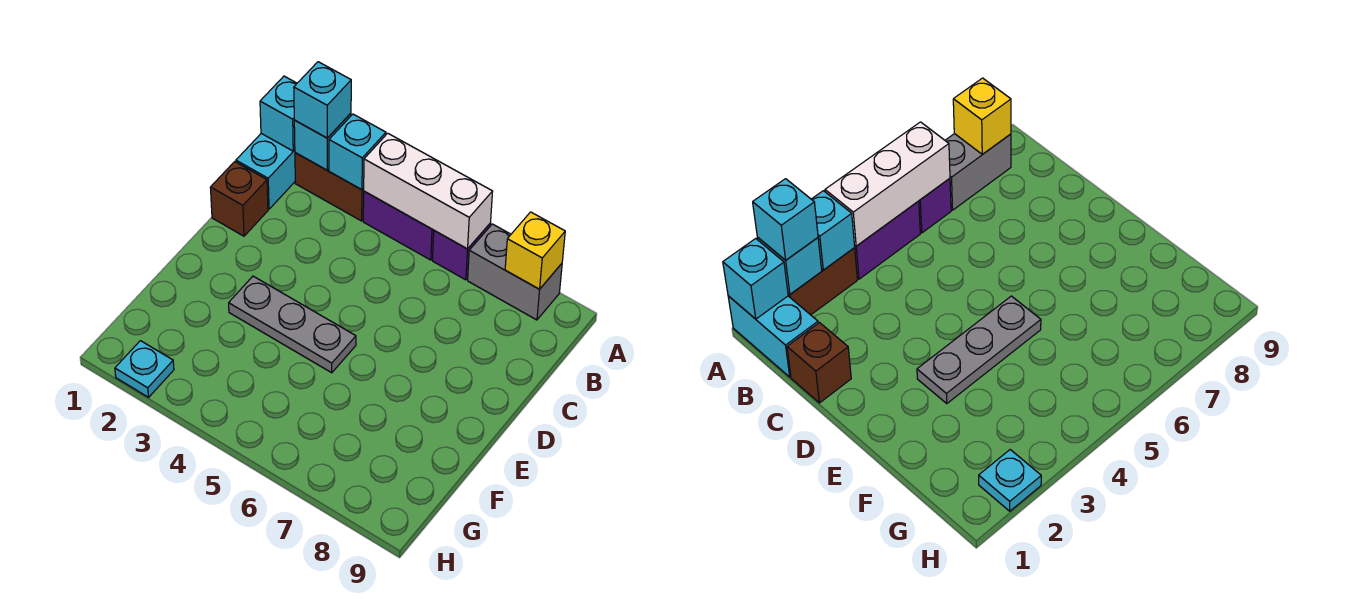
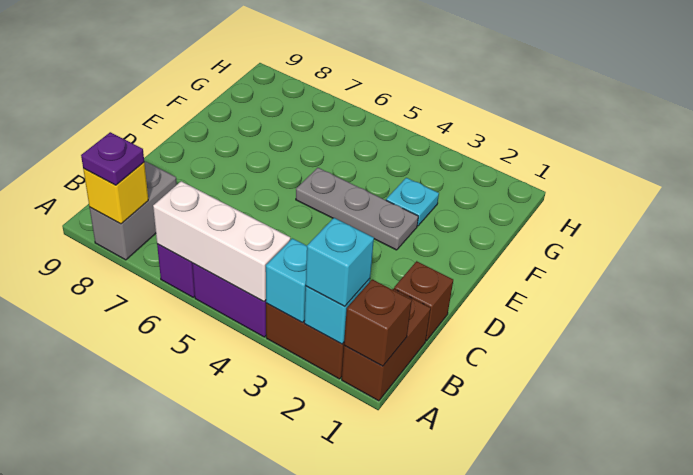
cyan brick A1:B1 level 1 -> brown brick A1:B1 level 1
cyan brick A1 level 2 -> brown brick A1 level 2
grey brick A7:A8 level 1 -> grey brick A8:B8 level 1
none -> purple plate A8 level 3
cyan plate H2 level 1 -> cyan plate F3 level 1

